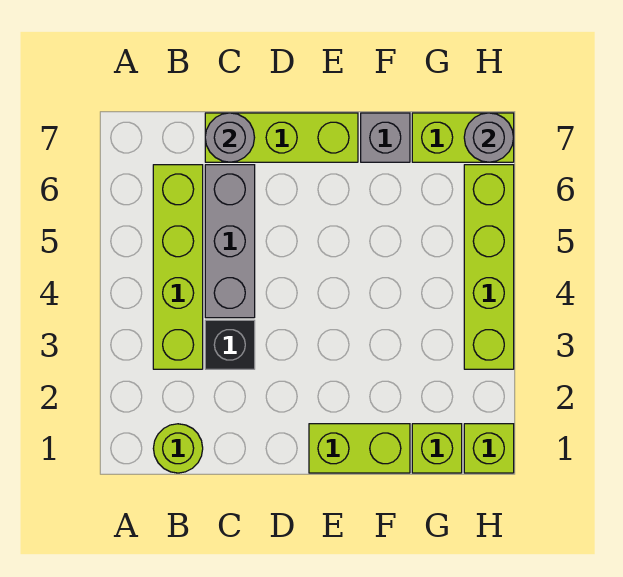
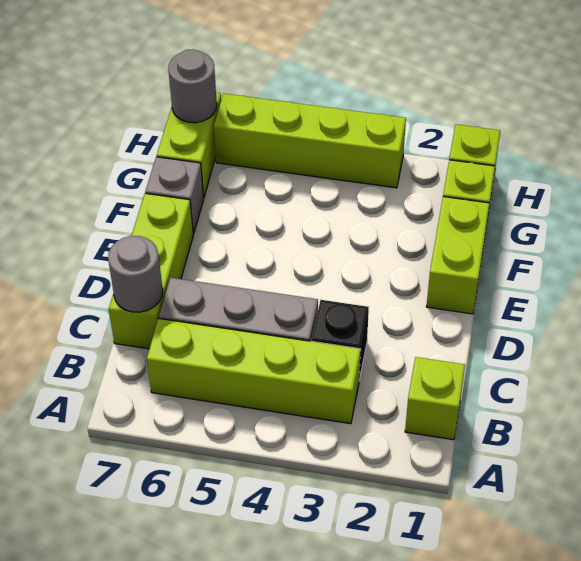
lime round brick B1 level 1 -> lime brick B1 level 1

